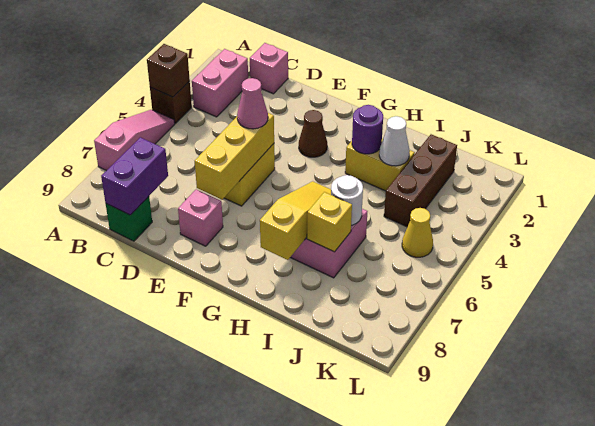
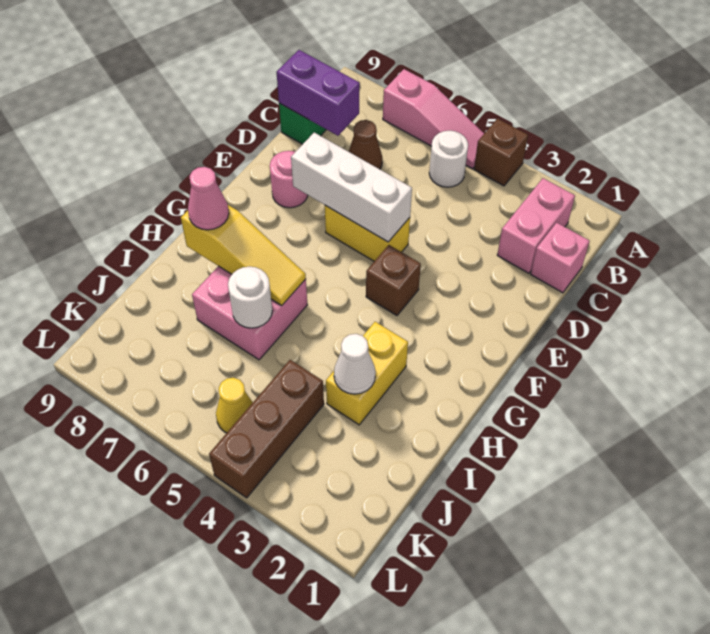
brown brick A4 level 2 -> brown brick F4 level 1
pink brick B2:B3 level 1 -> pink brick B2:C2 level 1
none -> white round brick B5 level 1
yellow brick E5:E7 level 2 -> white brick E5:E7 level 2
pink cone E5 level 3 -> pink cone H8 level 3
pink brick E8 level 1 -> pink round brick E8 level 1
brown cone F3 level 1 -> brown cone C7 level 1
purple round brick H3 level 2 -> none
yellow brick I7 level 2 -> none
brown brick J2:J4 level 1 -> brown brick J4:L4 level 1

